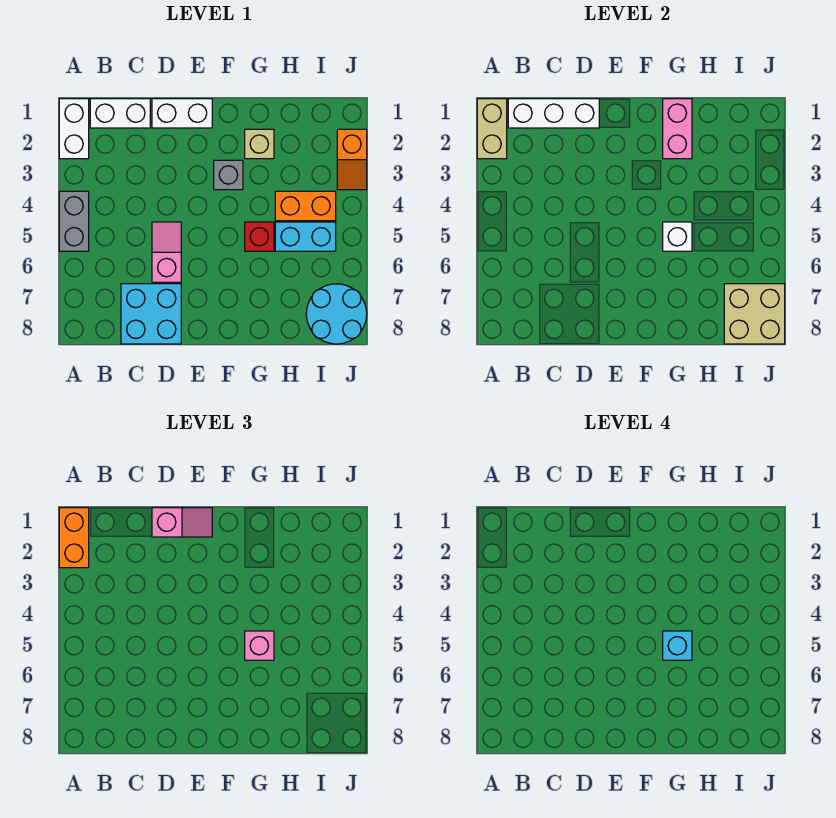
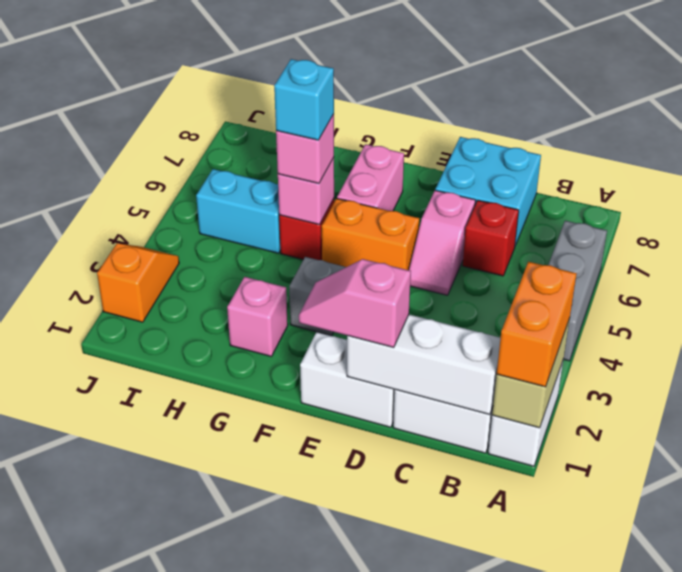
grey brick A4:A5 level 1 -> grey brick A4:A6 level 1
none -> red brick C6 level 1
pink brick G1:G2 level 2 -> pink brick F6:F7 level 1
tan brick G2 level 1 -> pink brick G2 level 1
white brick G5 level 2 -> pink brick G5 level 2
orange brick H4:I4 level 1 -> orange brick E5:F5 level 1
cyan round brick I7:J8 level 1 -> none
tan brick I7:J8 level 2 -> none

